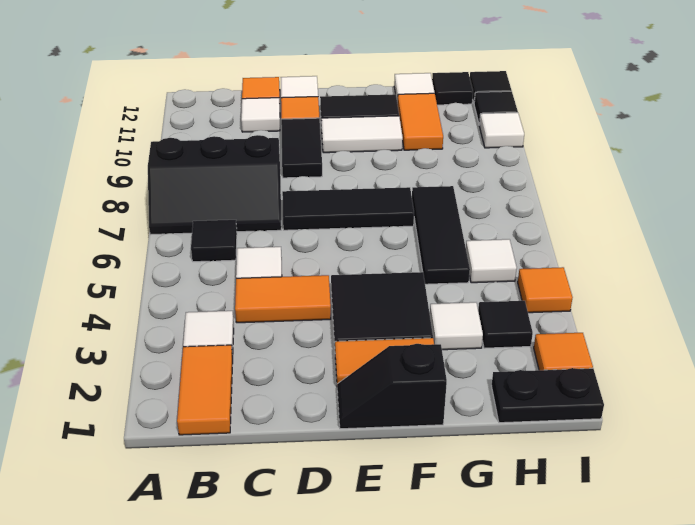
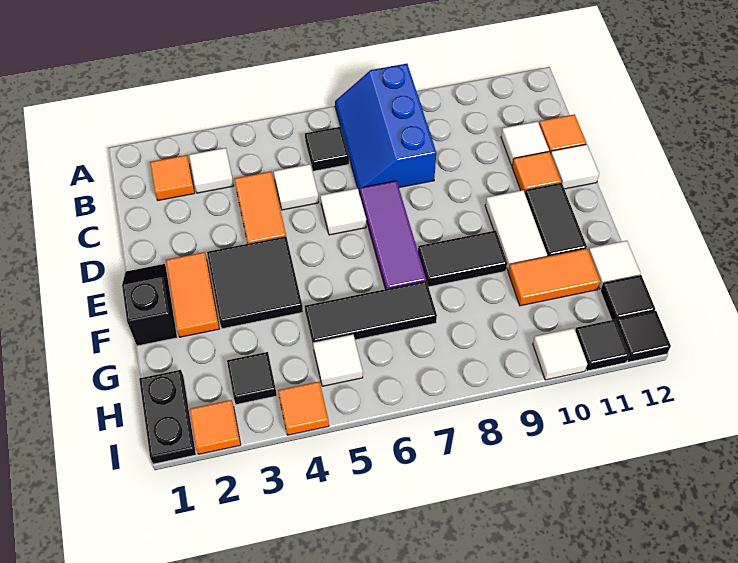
black slope A7:C8 level 1 top 8 -> blue slope A7:C8 level 1 top 8
orange tile B1:B2 level 1 -> orange tile B2 level 1
black tile D7:F7 level 1 -> purple tile D7:F7 level 1
black tile D9:D10 level 1 -> black tile F8:F9 level 1
white tile G3 level 1 -> white tile D6 level 1

